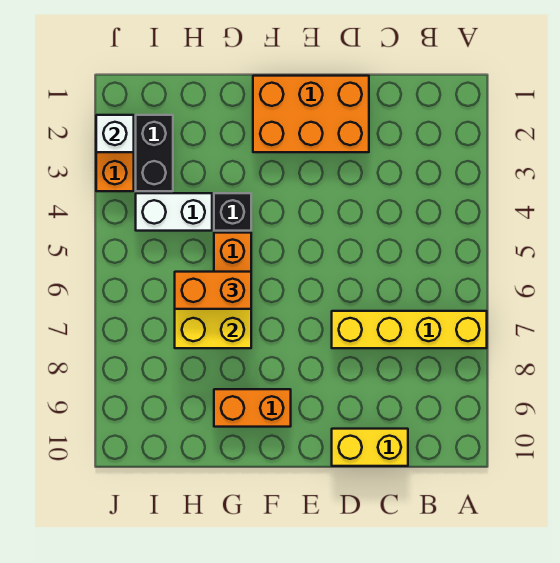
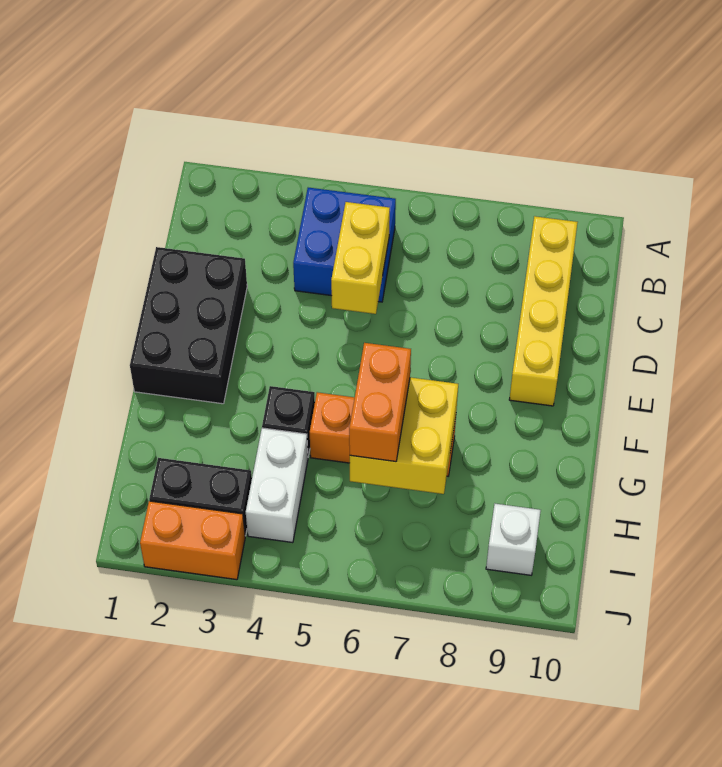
yellow brick A7:D7 level 1 -> yellow brick B9:E9 level 1
none -> blue brick B4:C5 level 1
yellow brick C10:D10 level 1 -> yellow brick C5:D5 level 2
orange brick D1:F2 level 1 -> black brick D1:F2 level 1
orange brick F9:G9 level 1 -> none
white brick J2 level 2 -> white brick I9 level 1

